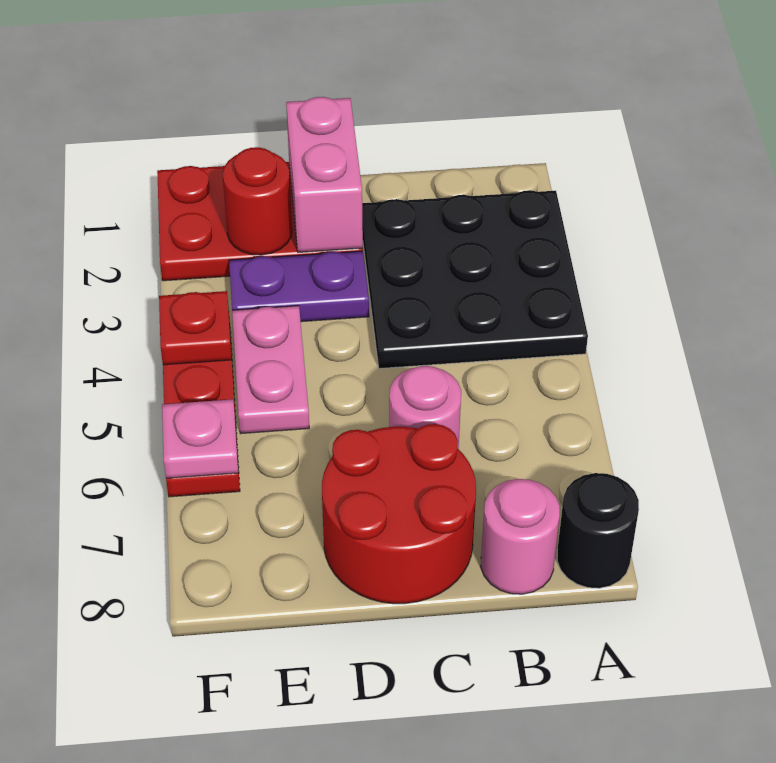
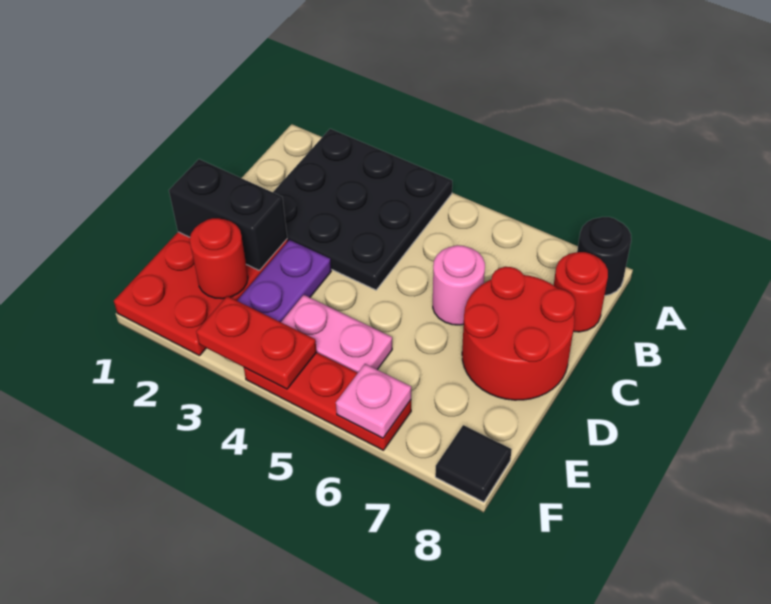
pink round brick B8 level 1 -> red round brick B8 level 1
pink brick D1:D2 level 2 -> black brick D1:D2 level 2
red plate F4 level 2 -> red plate F3:F4 level 2
none -> black tile F8 level 1

